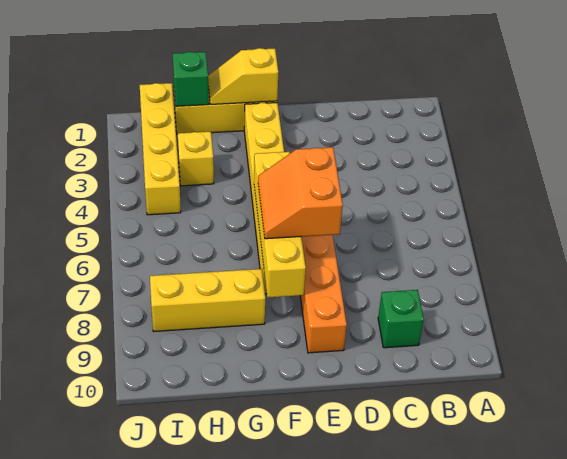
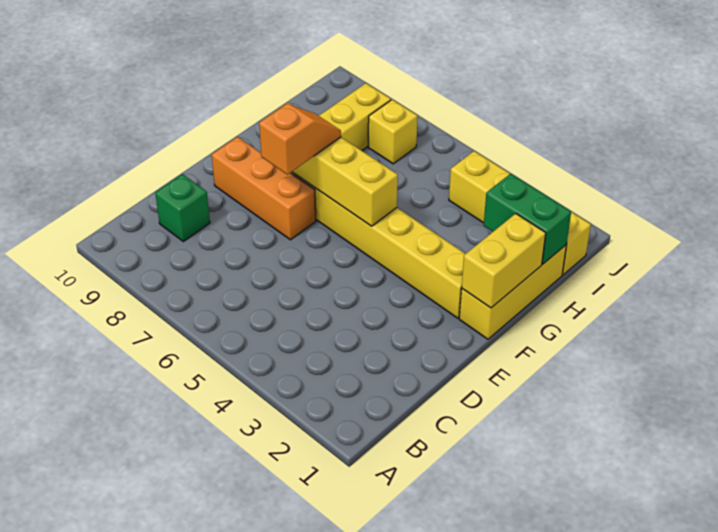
orange slope E6:F7 level 3 top E -> orange slope E7:F7 level 3 top E
yellow slope F1:G1 level 2 top F -> yellow brick F1:G1 level 2
green brick H1 level 2 -> green brick H1:H2 level 2
yellow brick H3 level 1 -> yellow brick I7 level 1

